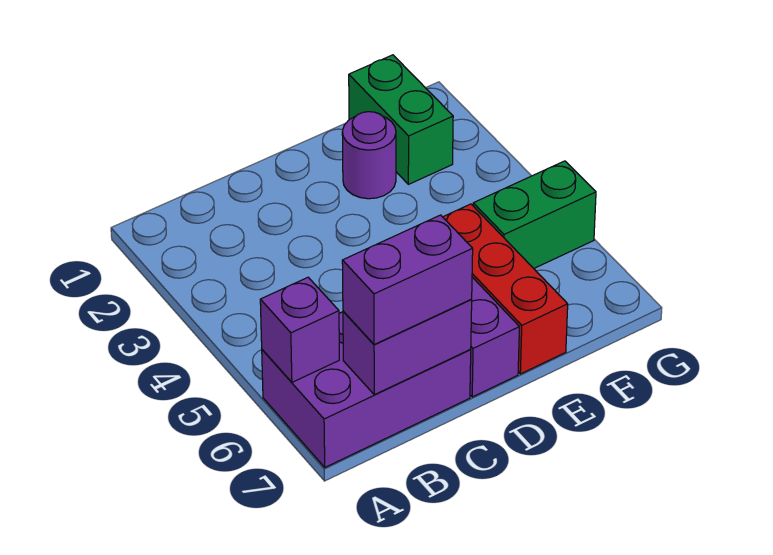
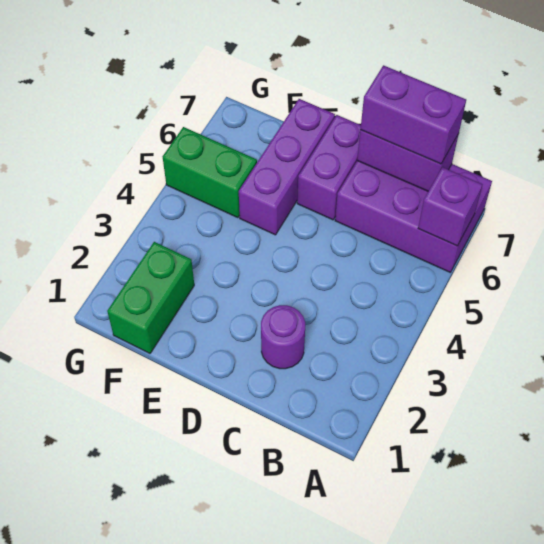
purple round brick E2 level 1 -> purple round brick C2 level 1
red brick E5:E7 level 1 -> purple brick E5:E7 level 1

